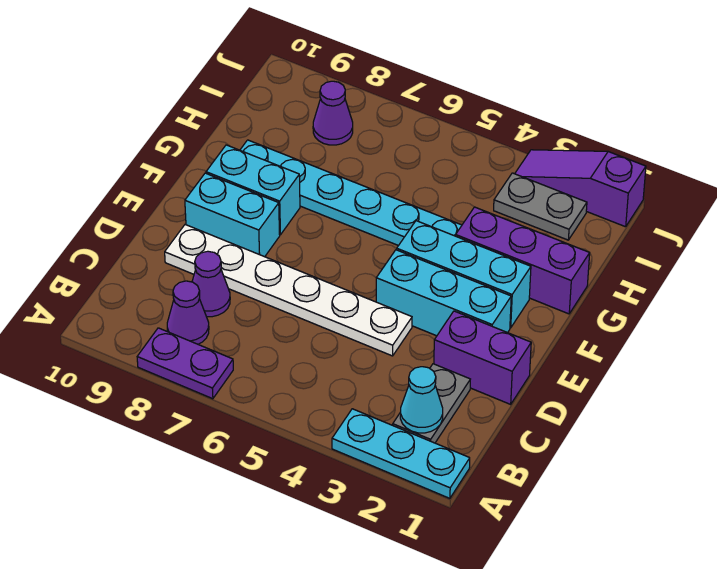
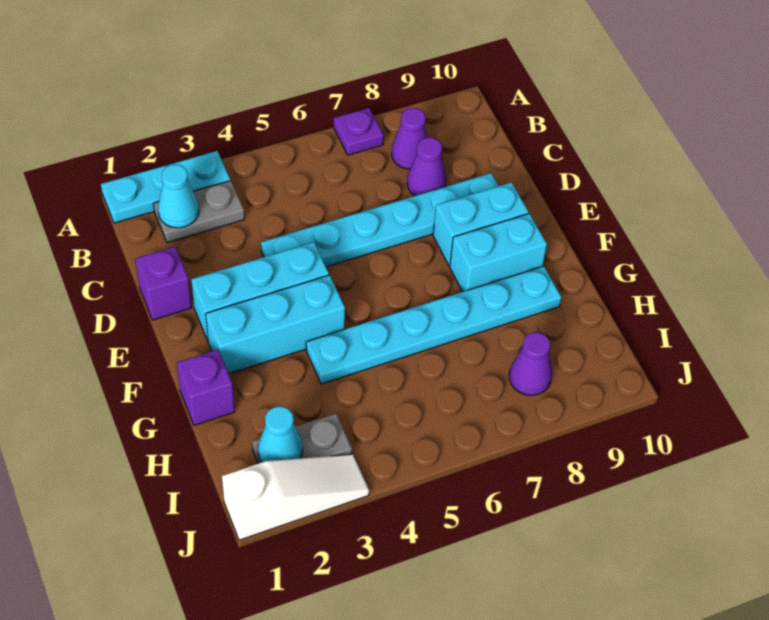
purple plate A7:A8 level 1 -> purple plate A7 level 1
grey plate B2:C2 level 1 -> grey plate B2:B3 level 1
purple brick D1:D2 level 1 -> purple brick D1 level 1
white plate D4:D9 level 1 -> cyan plate D4:D9 level 1
purple brick G1:G3 level 1 -> purple brick G1 level 1
none -> cyan cone I2 level 2
purple slope J1:J3 level 1 top 1 -> white slope J1:J3 level 1 top 1

